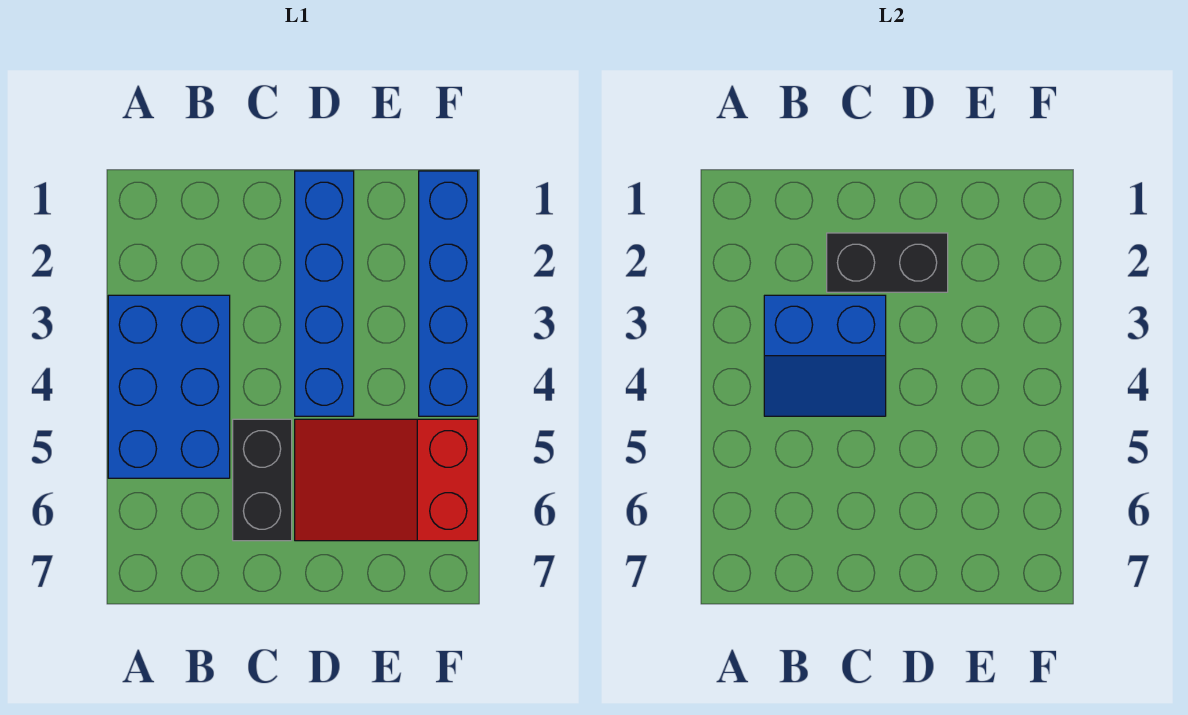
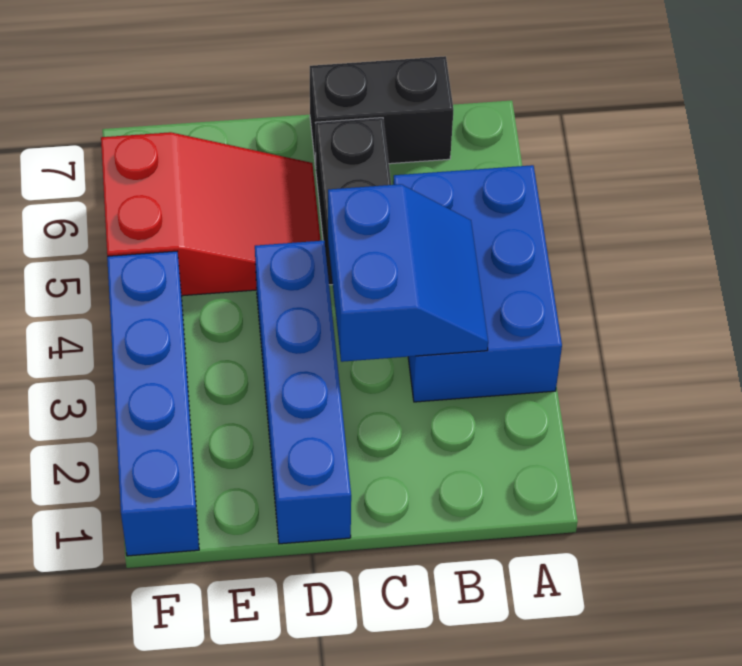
blue slope B3:C4 level 2 top 3 -> blue slope B3:C4 level 2 top C
black brick C2:D2 level 2 -> black brick B7:C7 level 1

